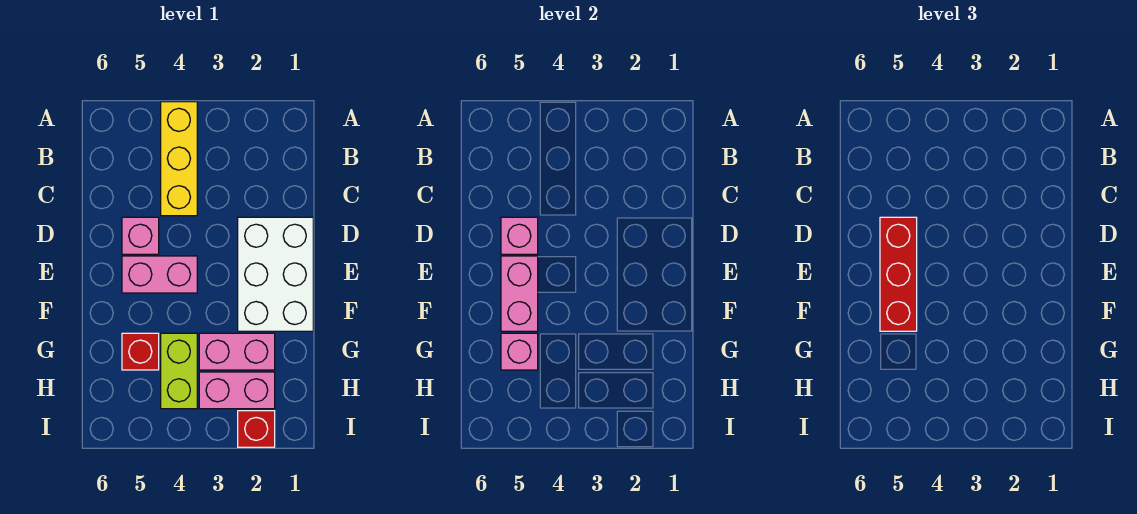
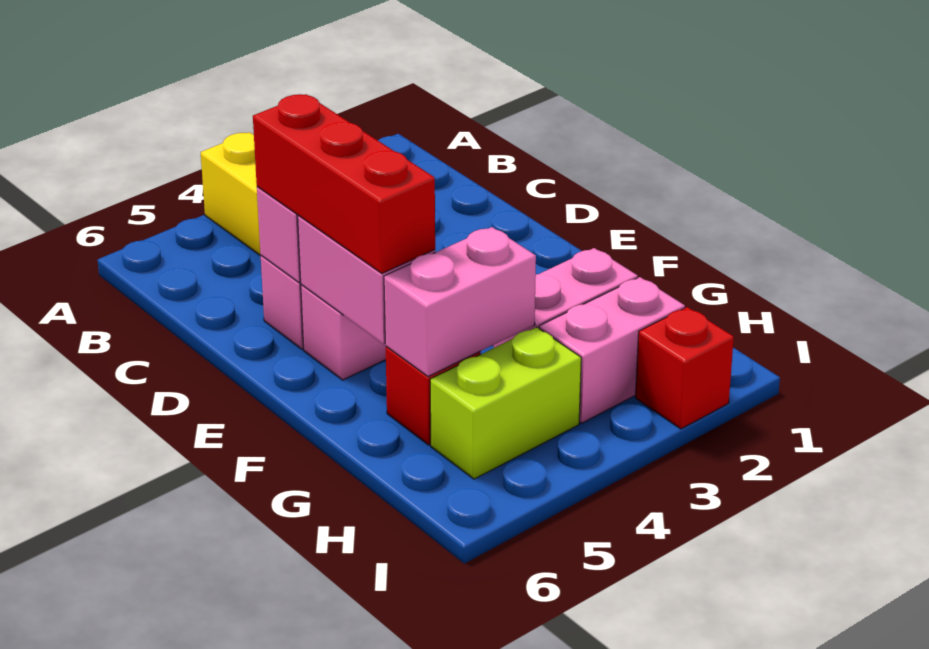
white brick D1:F2 level 1 -> none
lime brick G4:H4 level 1 -> lime brick H4:H5 level 1
pink brick G5 level 2 -> pink brick G4:G5 level 2

